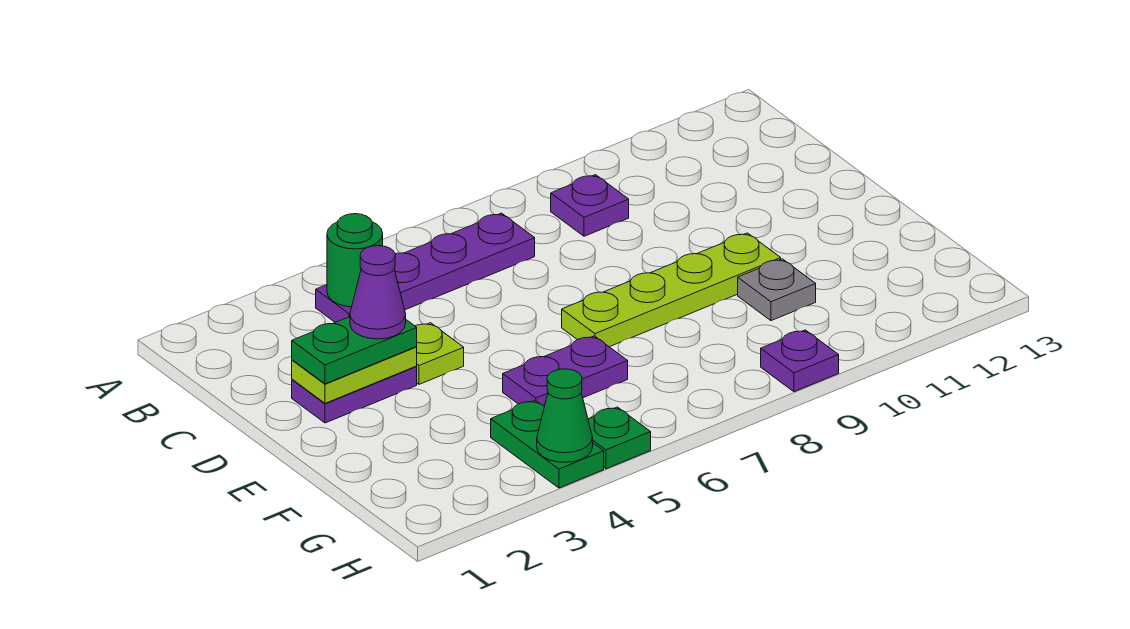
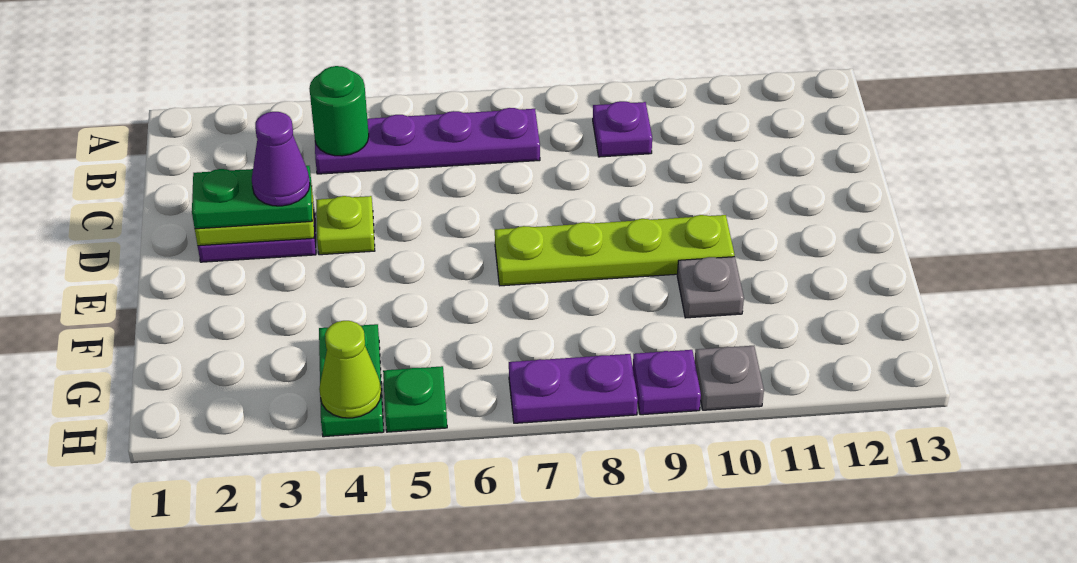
purple plate F5:F6 level 1 -> purple plate H7:H8 level 1
green cone H4 level 2 -> lime cone H4 level 2
none -> grey plate H10 level 1

